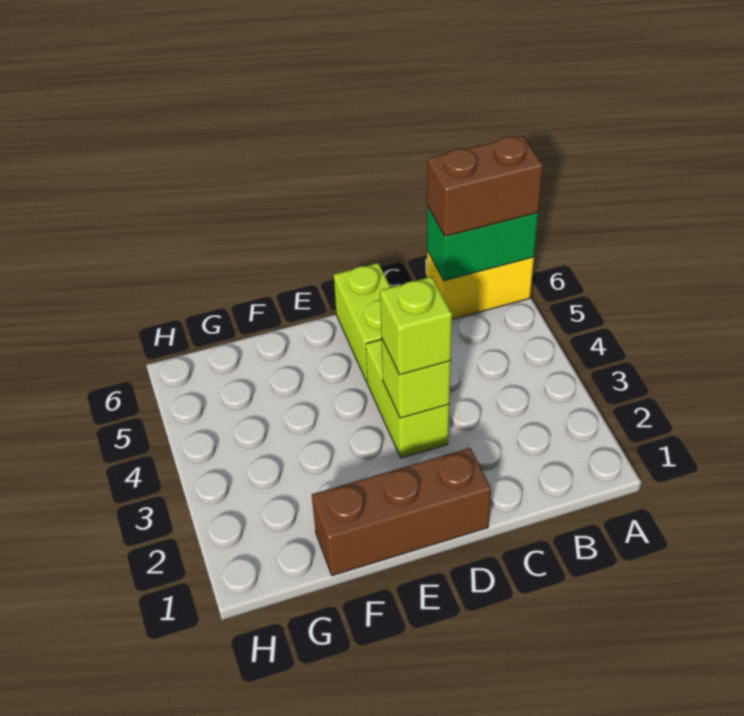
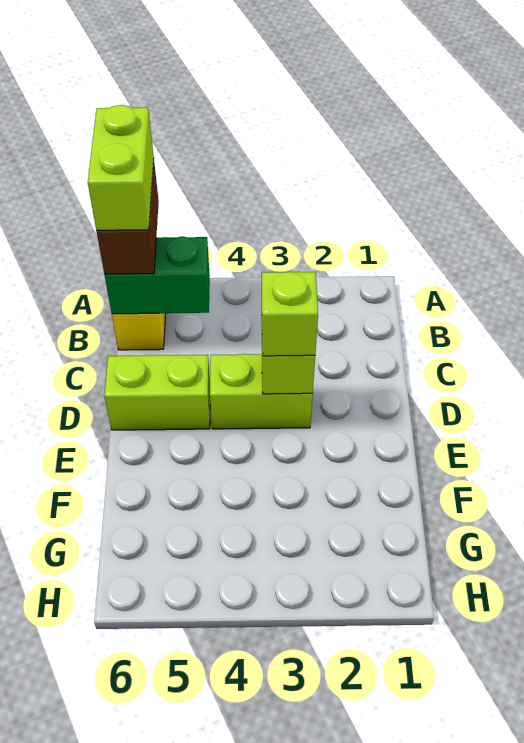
green brick A6:B6 level 2 -> green brick B5:B6 level 2
none -> lime brick A6:B6 level 4
brown brick D1:F1 level 1 -> none

